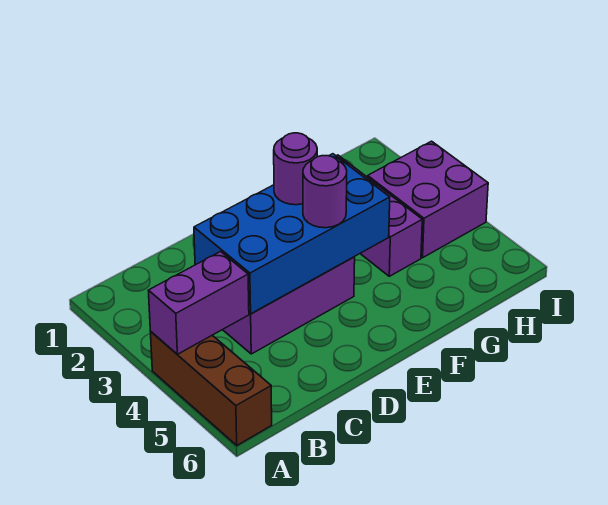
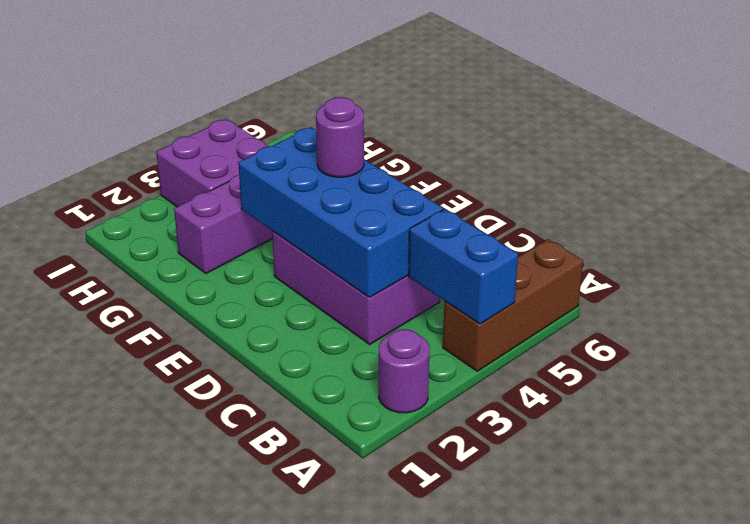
purple brick A4:B4 level 2 -> blue brick A4:B4 level 2
purple round brick E3 level 3 -> purple round brick A2 level 1

